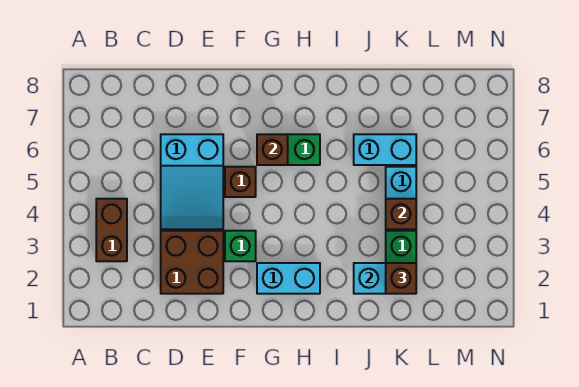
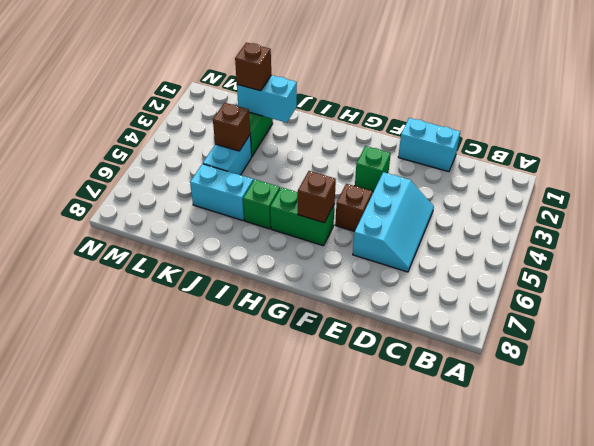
brown brick B3:B4 level 1 -> none
brown brick D2:E3 level 1 -> none
cyan slope D4:E6 level 1 top 6 -> cyan slope D4:E6 level 1 top E
cyan brick G2:H2 level 1 -> cyan brick D1:E1 level 1
none -> green brick I6 level 1

